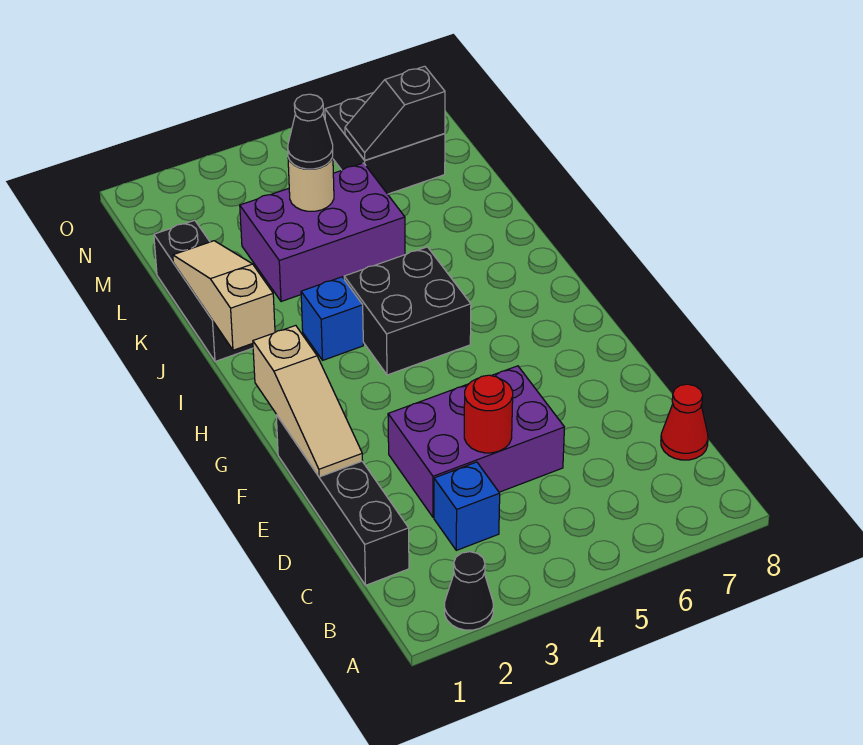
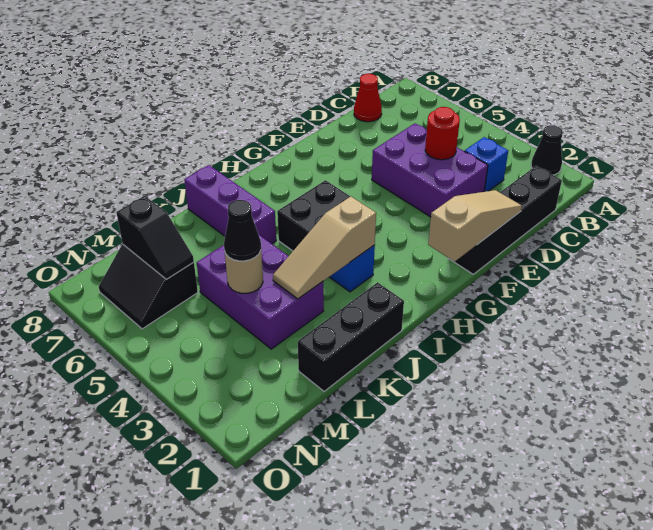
tan slope I1:K1 level 2 top I -> tan slope I3:K3 level 2 top I
none -> purple brick J6:J8 level 1
black brick M6:N7 level 1 -> black slope M6:N7 level 1 top M

